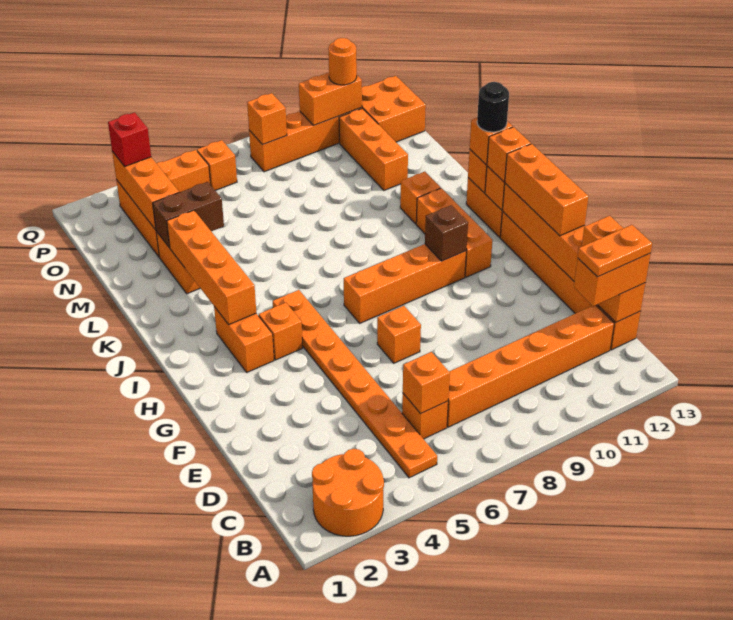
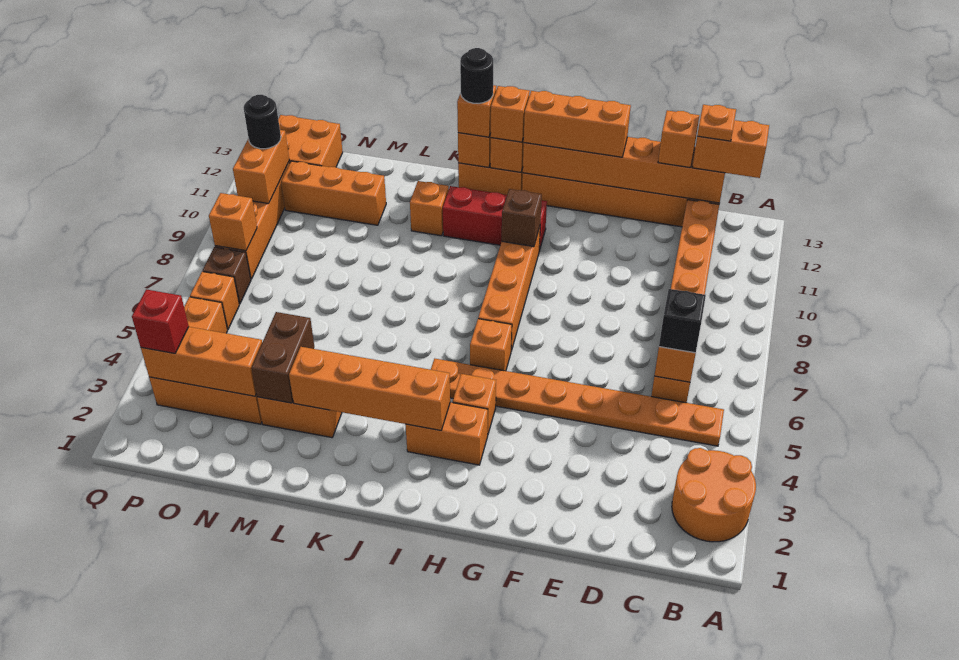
none -> black brick C6 level 3
orange brick C12:C13 level 3 -> orange brick B13:C13 level 3
orange plate C12:C13 level 4 -> orange plate C13 level 4
orange brick F7 level 1 -> orange brick H6 level 1
orange brick H11:J11 level 1 -> red brick H11:J11 level 1
none -> brown brick P7 level 1
orange round brick P11 level 3 -> black round brick P11 level 3

